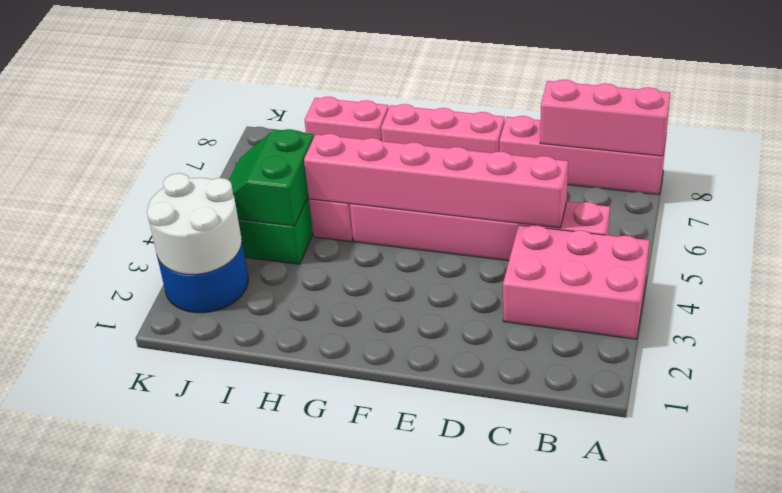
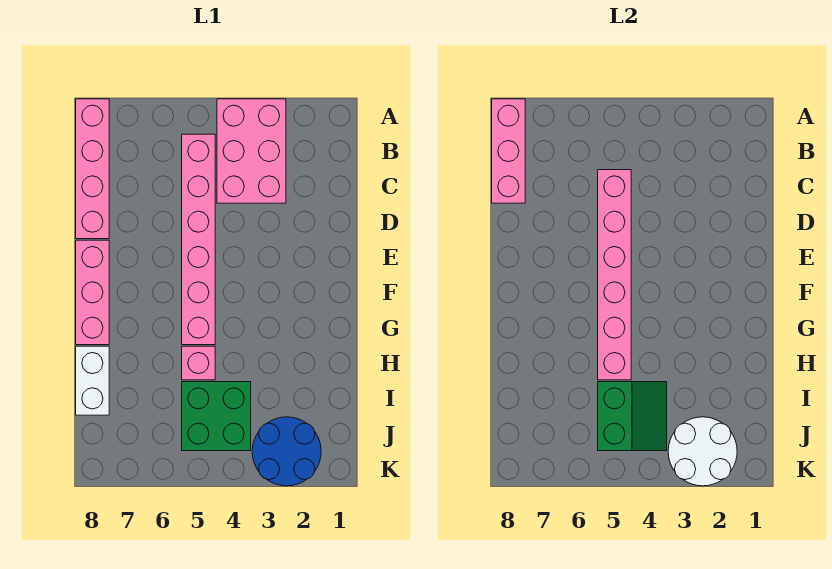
pink brick H8:I8 level 1 -> white brick H8:I8 level 1
green slope I4:J5 level 2 top I -> green slope I4:J5 level 2 top 5

